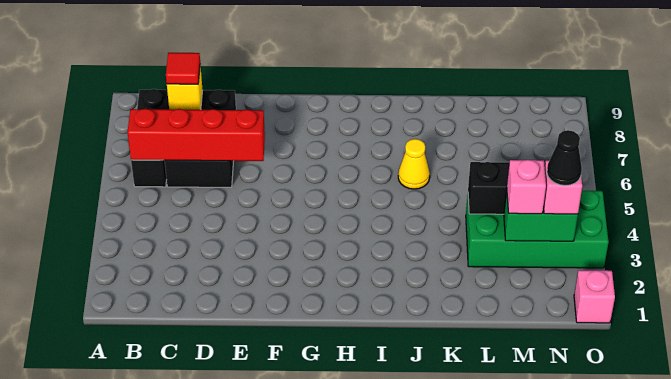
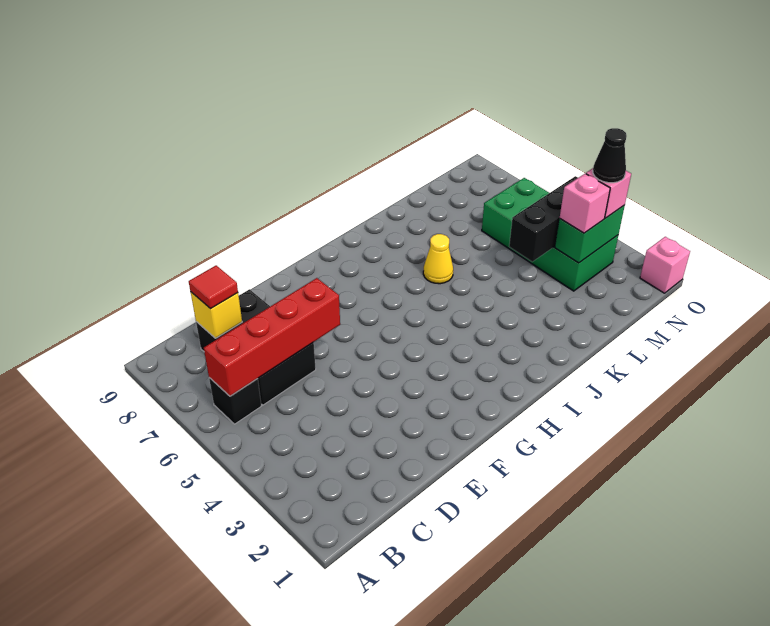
black brick B6:B8 level 1 -> black brick B6 level 1
green brick L3:O4 level 1 -> green brick M3:N6 level 1

